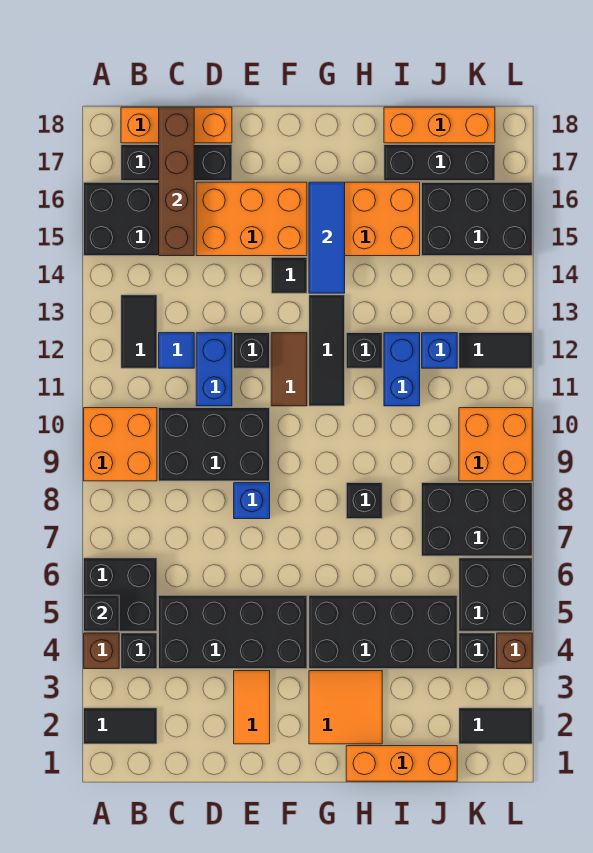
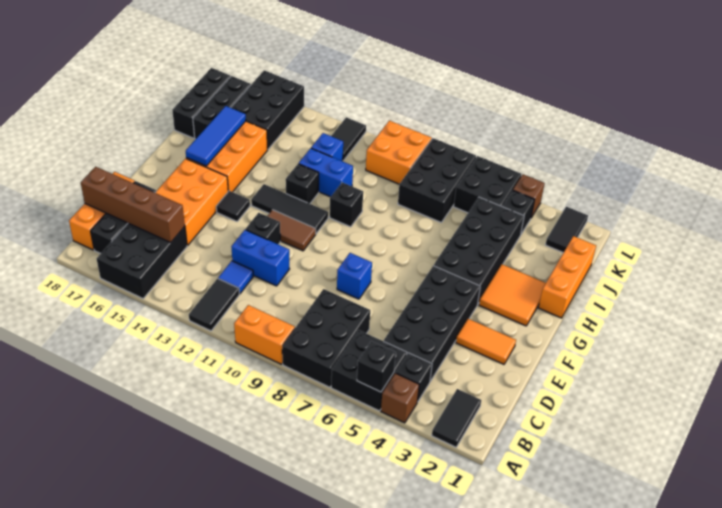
orange brick A9:B10 level 1 -> orange brick A9:A10 level 1
black tile B12:B13 level 1 -> black tile A12:B12 level 1
black brick C9:E10 level 1 -> black brick A7:C8 level 1
blue tile G14:G16 level 2 -> blue tile G16:I16 level 2
black brick H8 level 1 -> black brick H10 level 1
orange brick I18:K18 level 1 -> black brick I18:K18 level 1

